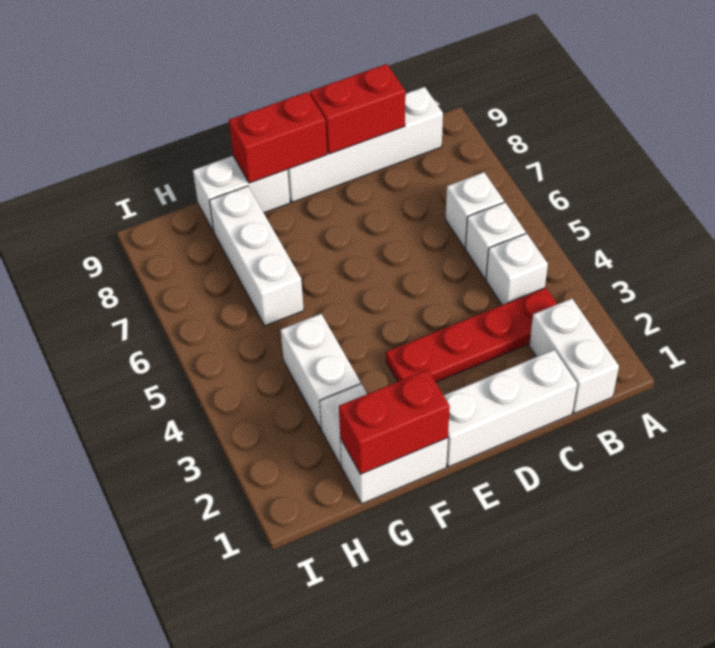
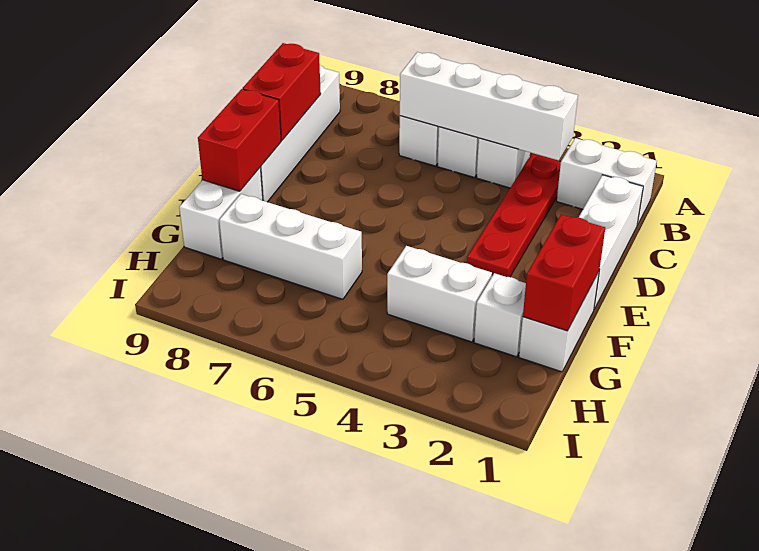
none -> white brick B3:B6 level 2

